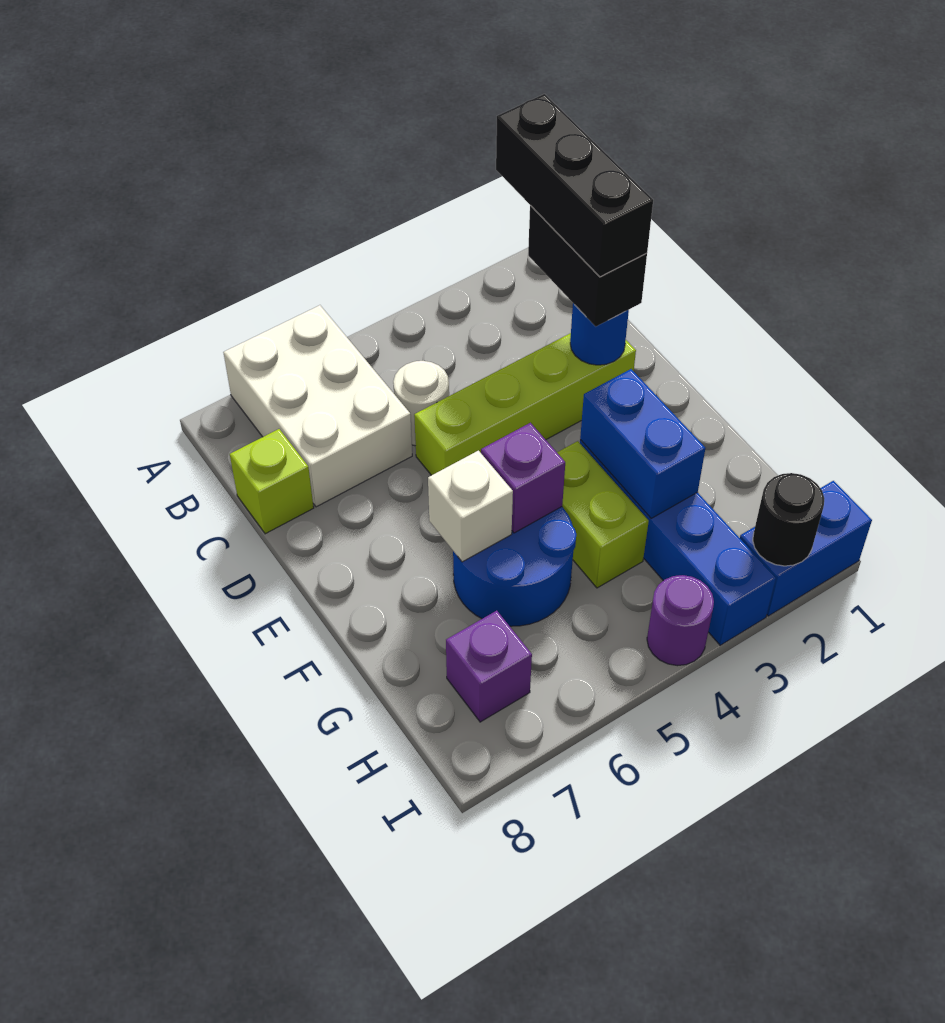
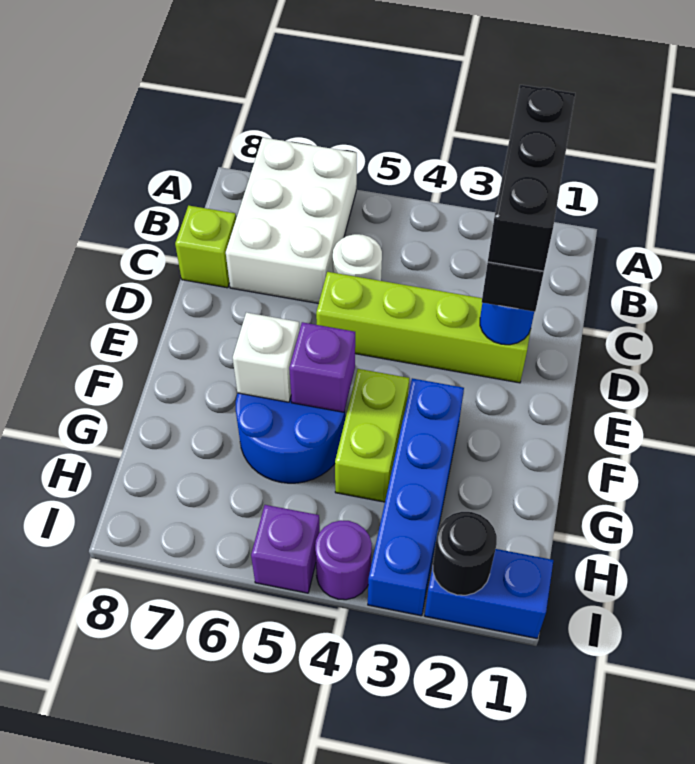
blue brick F3:G3 level 2 -> none
purple brick H7 level 1 -> purple brick I5 level 1

